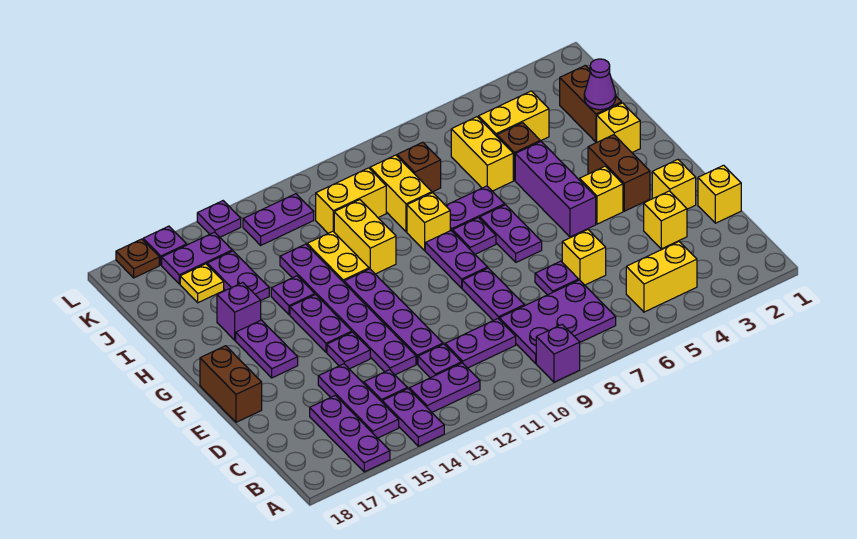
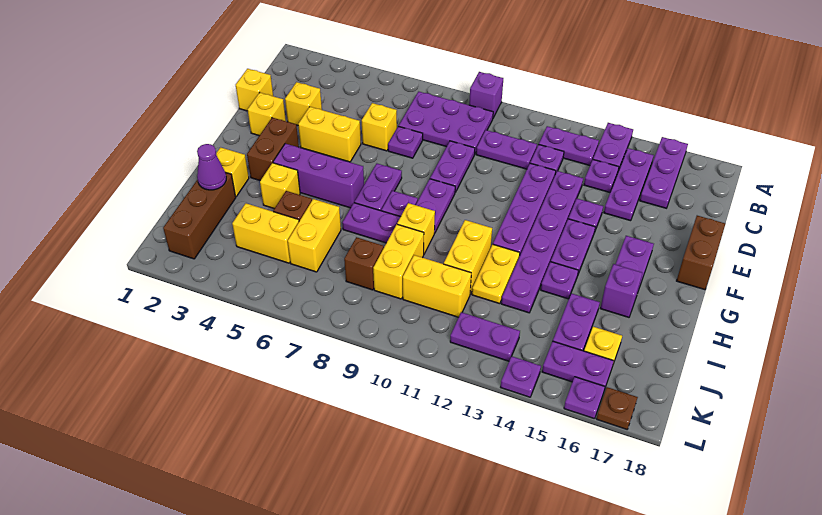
yellow brick B4:B5 level 1 -> yellow brick E4:E5 level 1
yellow brick F4 level 1 -> yellow brick H4 level 1
purple brick F5:H5 level 1 -> purple brick G4:G6 level 1
brown brick I2:J2 level 1 -> brown brick I2:K2 level 1

